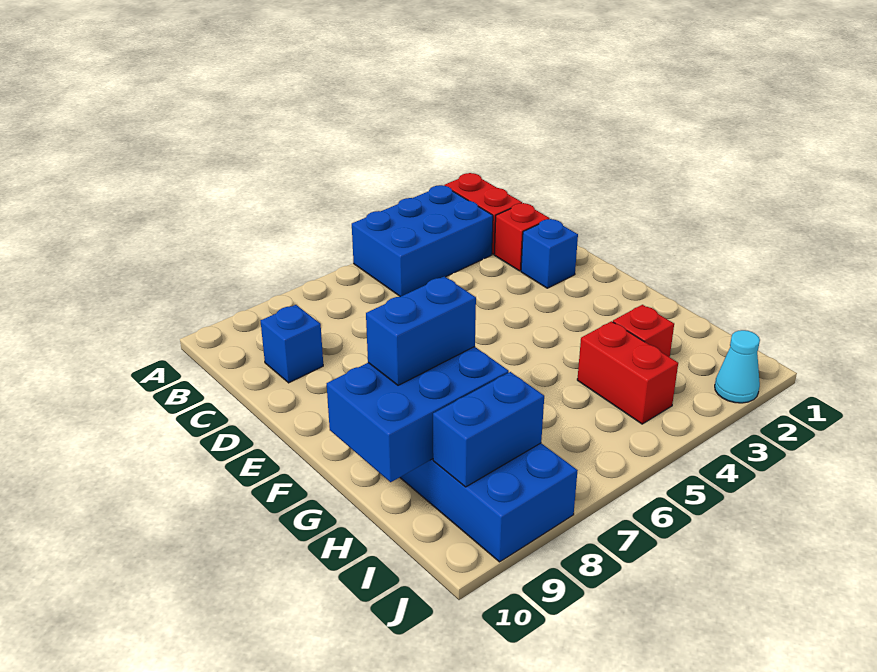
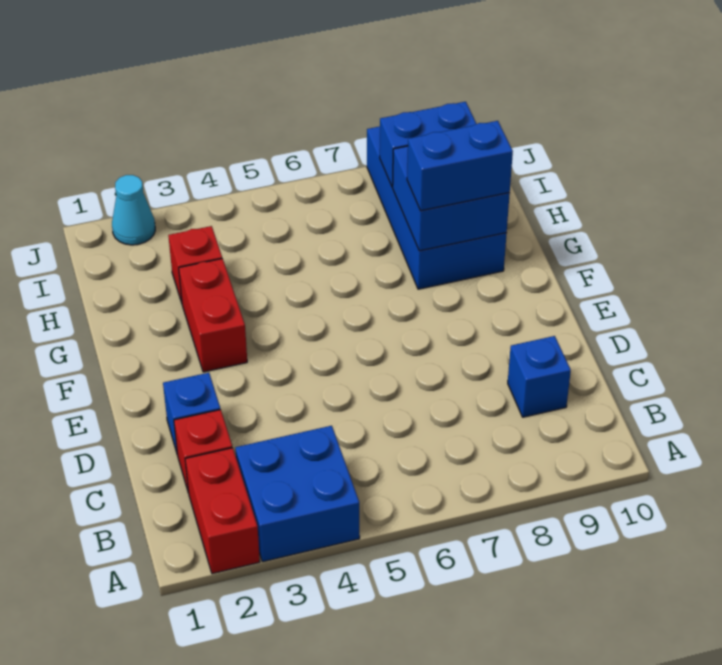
blue brick A3:B5 level 1 -> blue brick A3:B4 level 1
blue brick G8:H10 level 2 -> blue brick G8:H9 level 2
red brick H4:I4 level 1 -> red brick F3:G3 level 1

